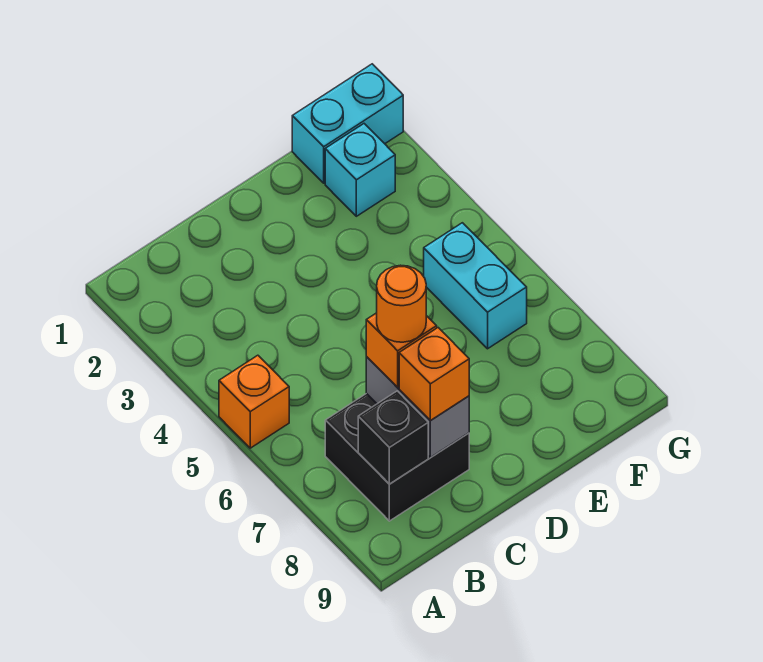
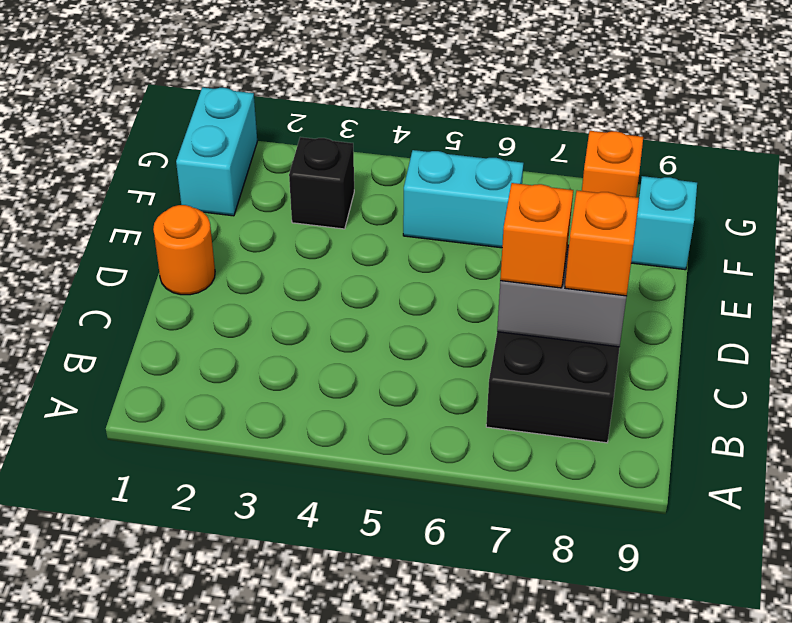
orange brick A5 level 1 -> orange brick G8 level 1
black brick B8 level 2 -> black brick F3 level 1
orange round brick C7 level 4 -> orange round brick D1 level 1
cyan brick F2 level 1 -> cyan brick F9 level 1

